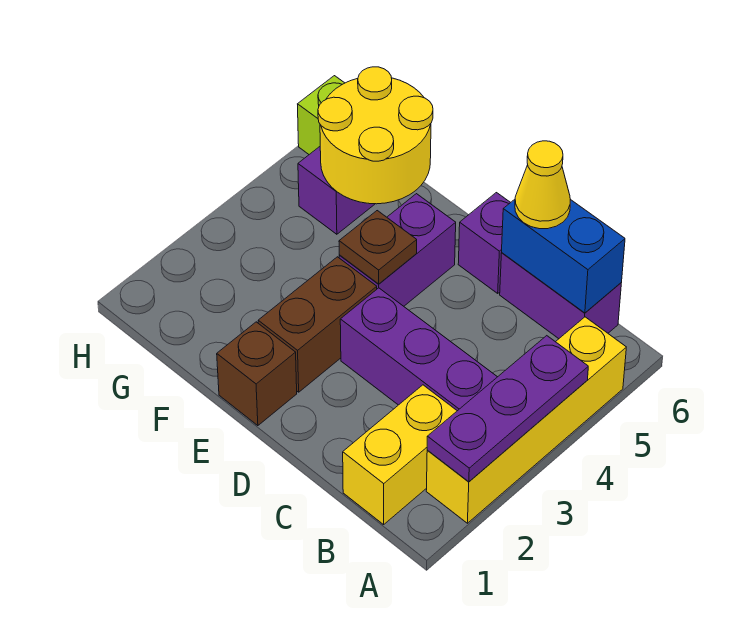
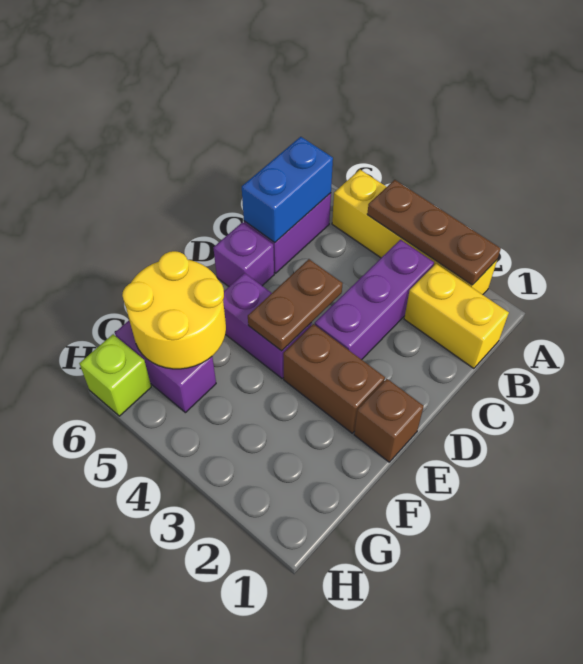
purple plate A2:A4 level 2 -> brown plate A2:A4 level 2
yellow cone C6 level 3 -> none
brown plate E4 level 2 -> brown plate D4:E4 level 2

